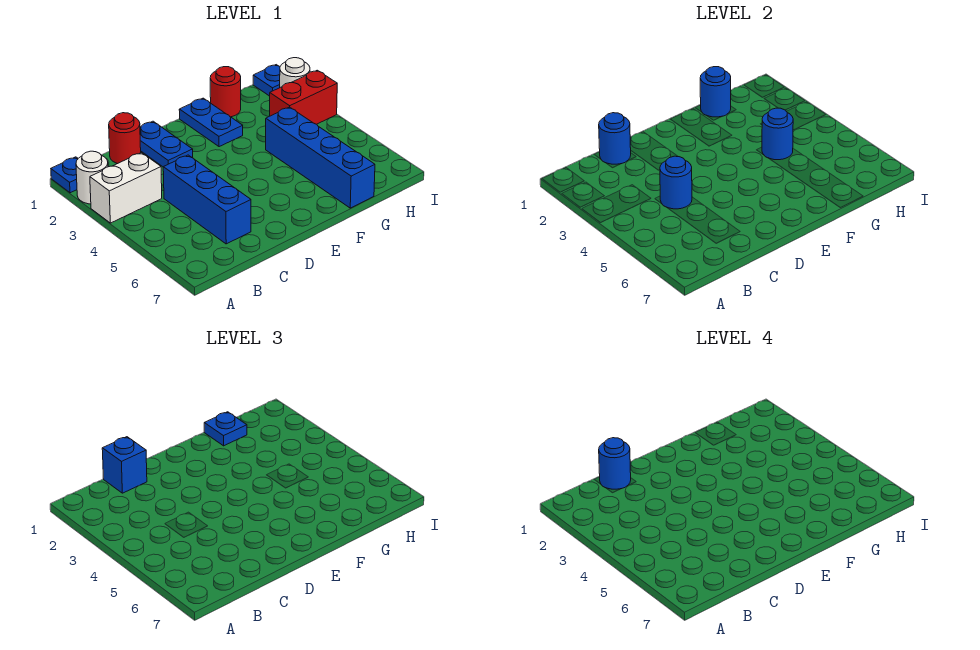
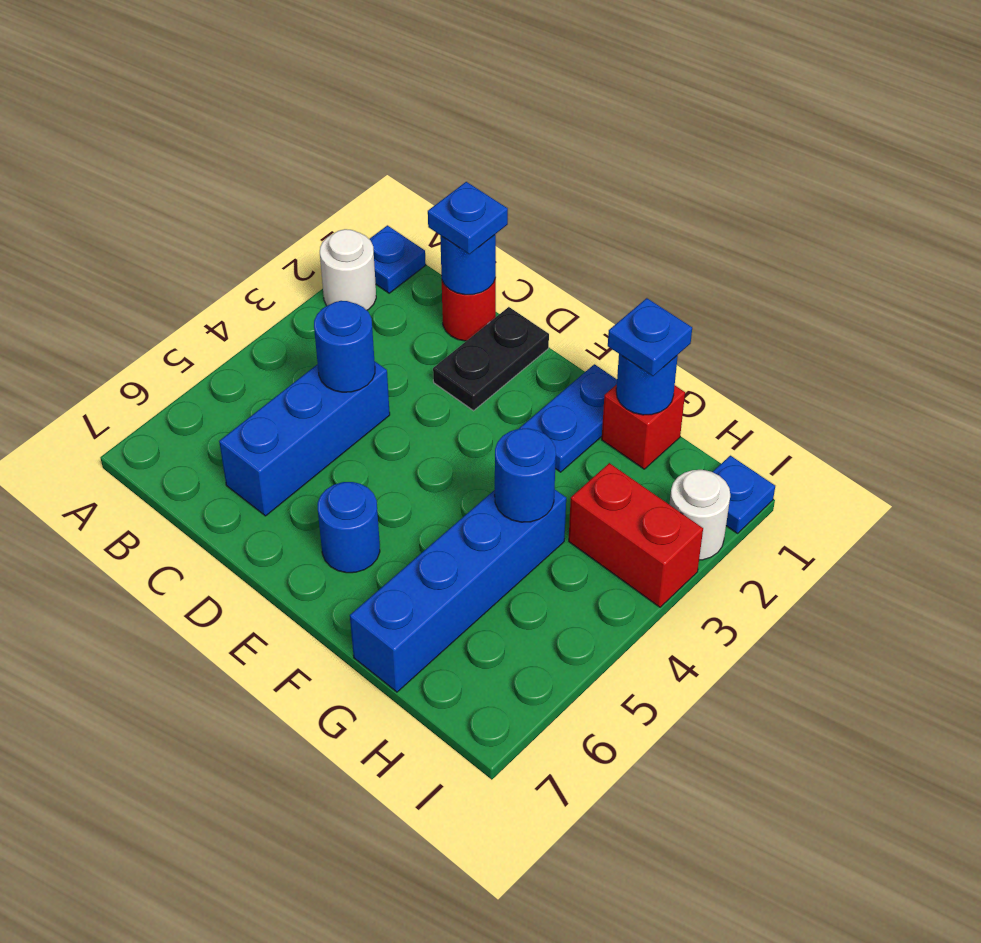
white brick A3:B3 level 1 -> none
blue brick C1 level 3 -> blue plate C1 level 3
blue round brick C1 level 4 -> blue round brick E6 level 1
blue plate D1:D2 level 1 -> black plate D1:D2 level 1
red round brick G1 level 1 -> red brick G1 level 1

